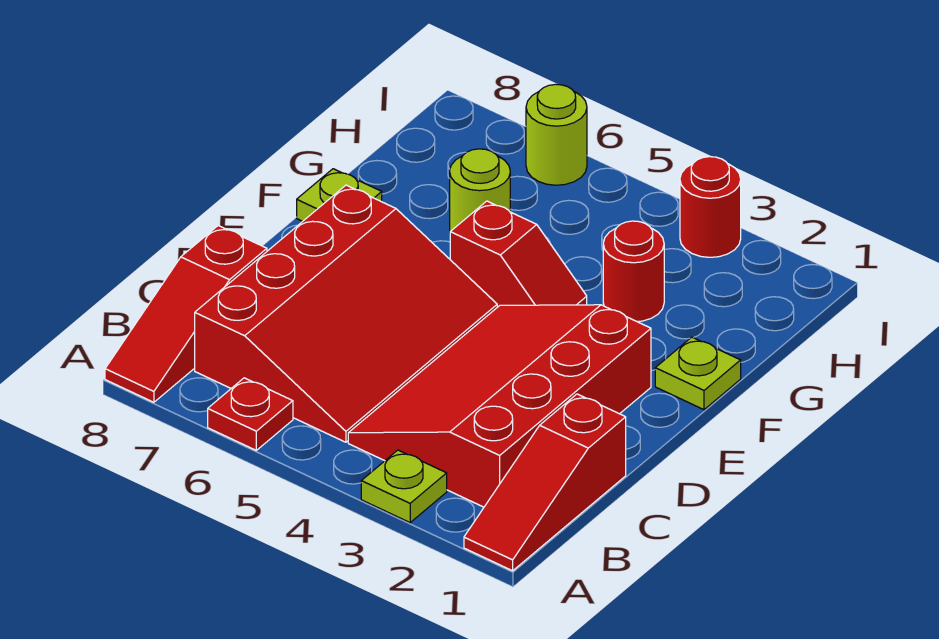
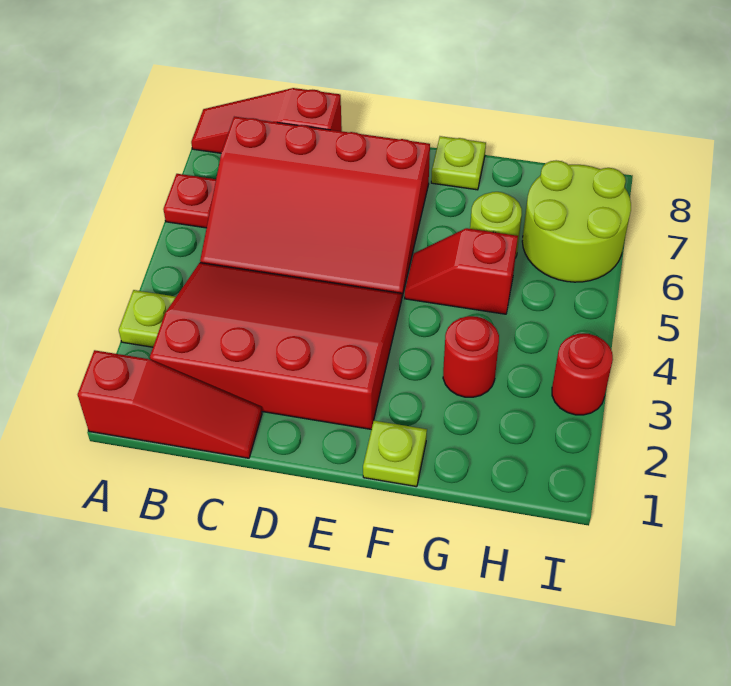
red slope A1:C1 level 1 top C -> red slope A1:C1 level 1 top A
red slope F4:F5 level 1 top 5 -> red slope F5:G5 level 1 top G
lime round brick I6 level 1 -> lime round brick H6:I7 level 1

